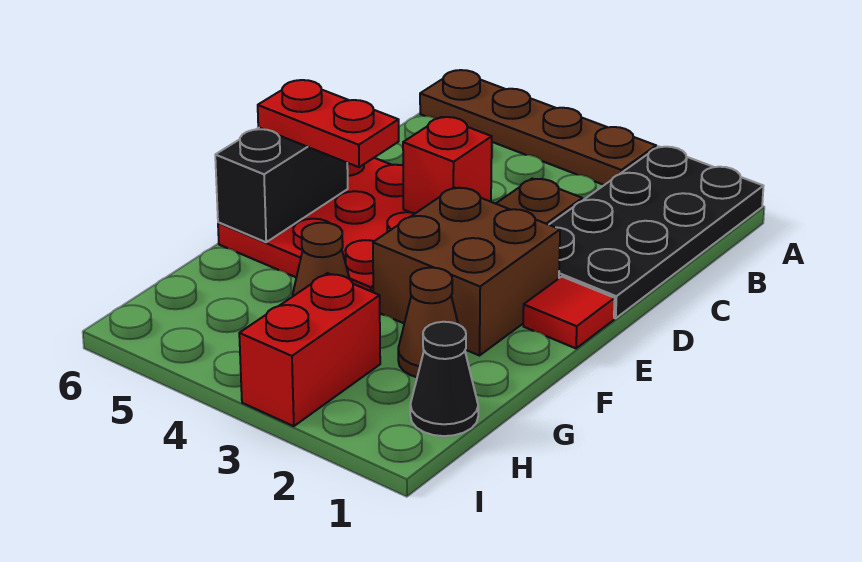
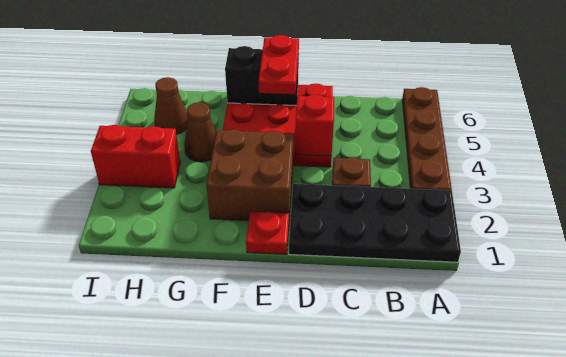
red tile E1 level 1 -> red plate E1 level 1
brown cone G2 level 1 -> brown cone H5 level 1
black cone H1 level 1 -> none

